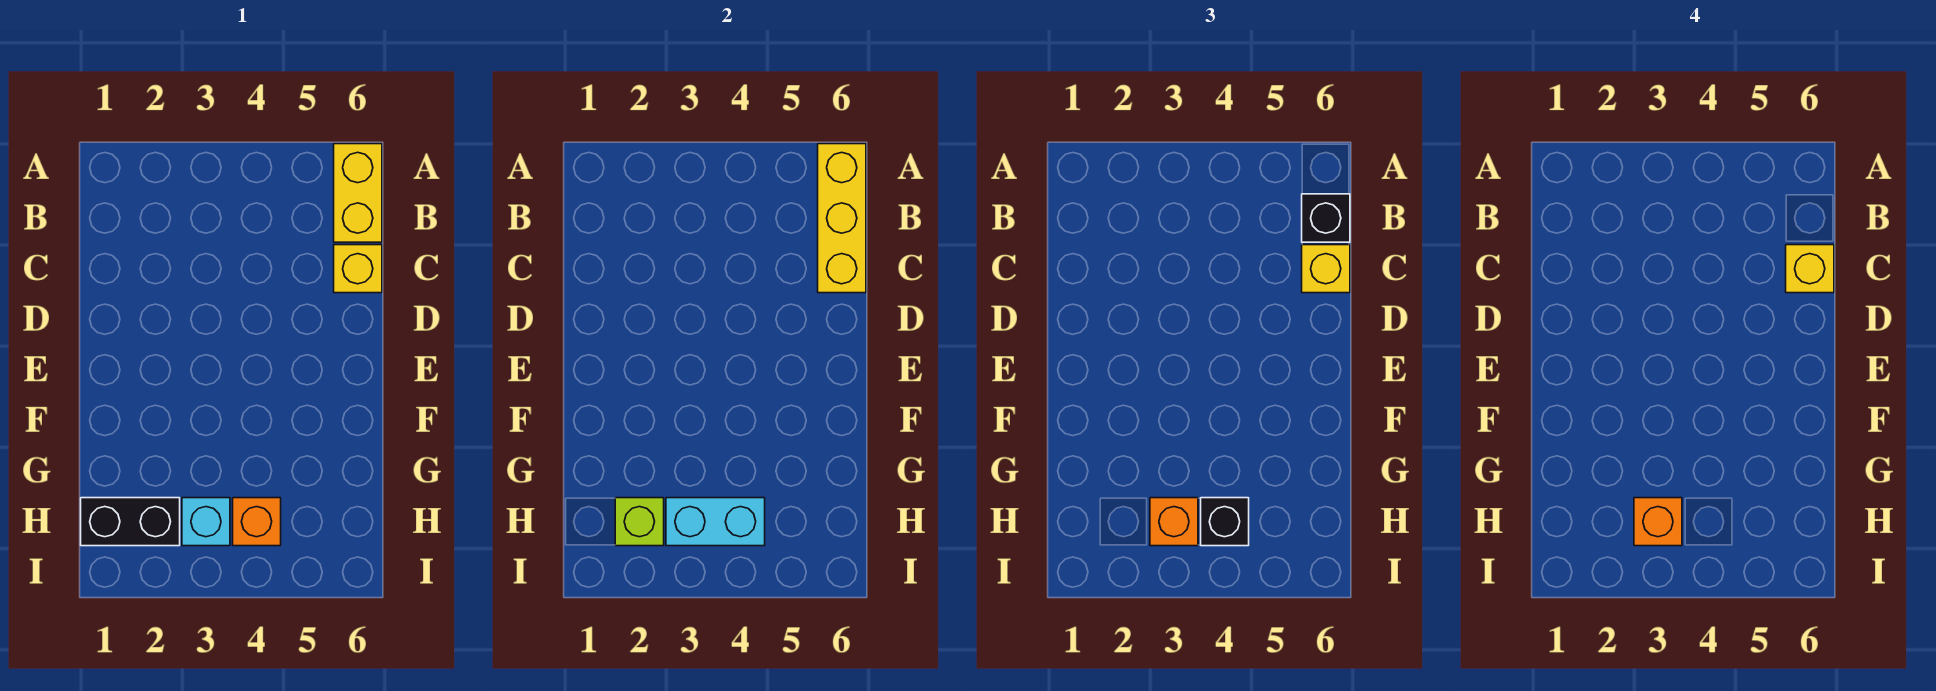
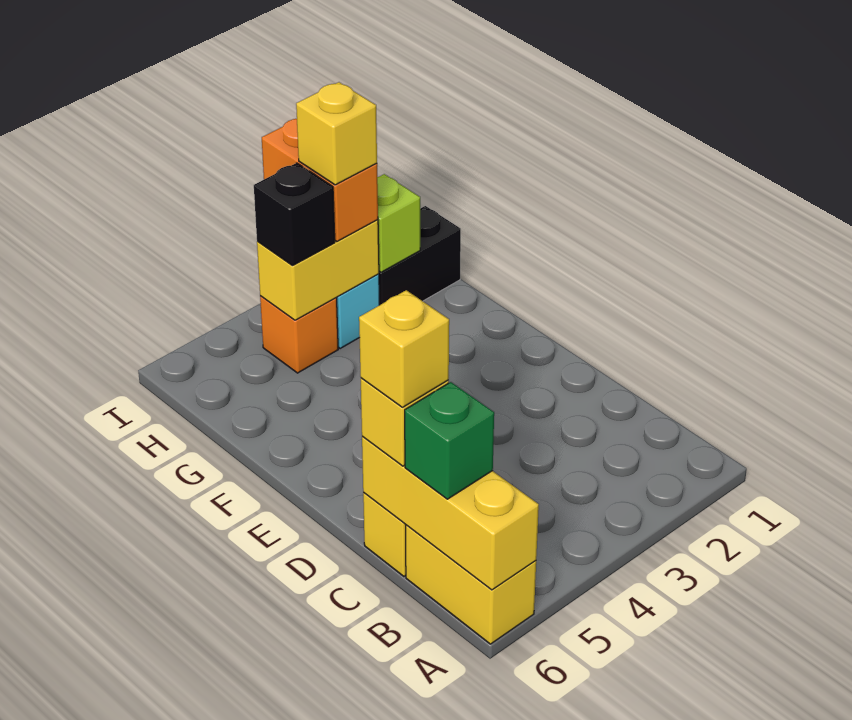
black brick B6 level 3 -> green brick B6 level 3
cyan brick H3:H4 level 2 -> yellow brick H3:H4 level 2
orange brick H3 level 3 -> orange brick H3:I3 level 3
orange brick H3 level 4 -> yellow brick H3 level 4

